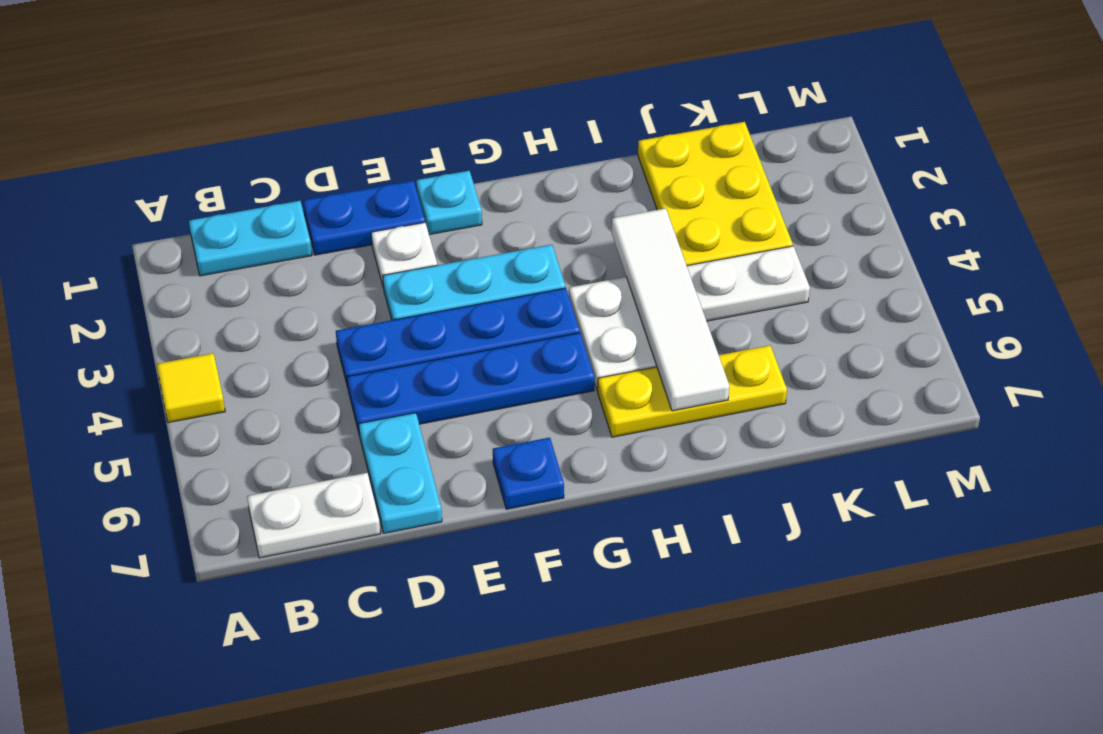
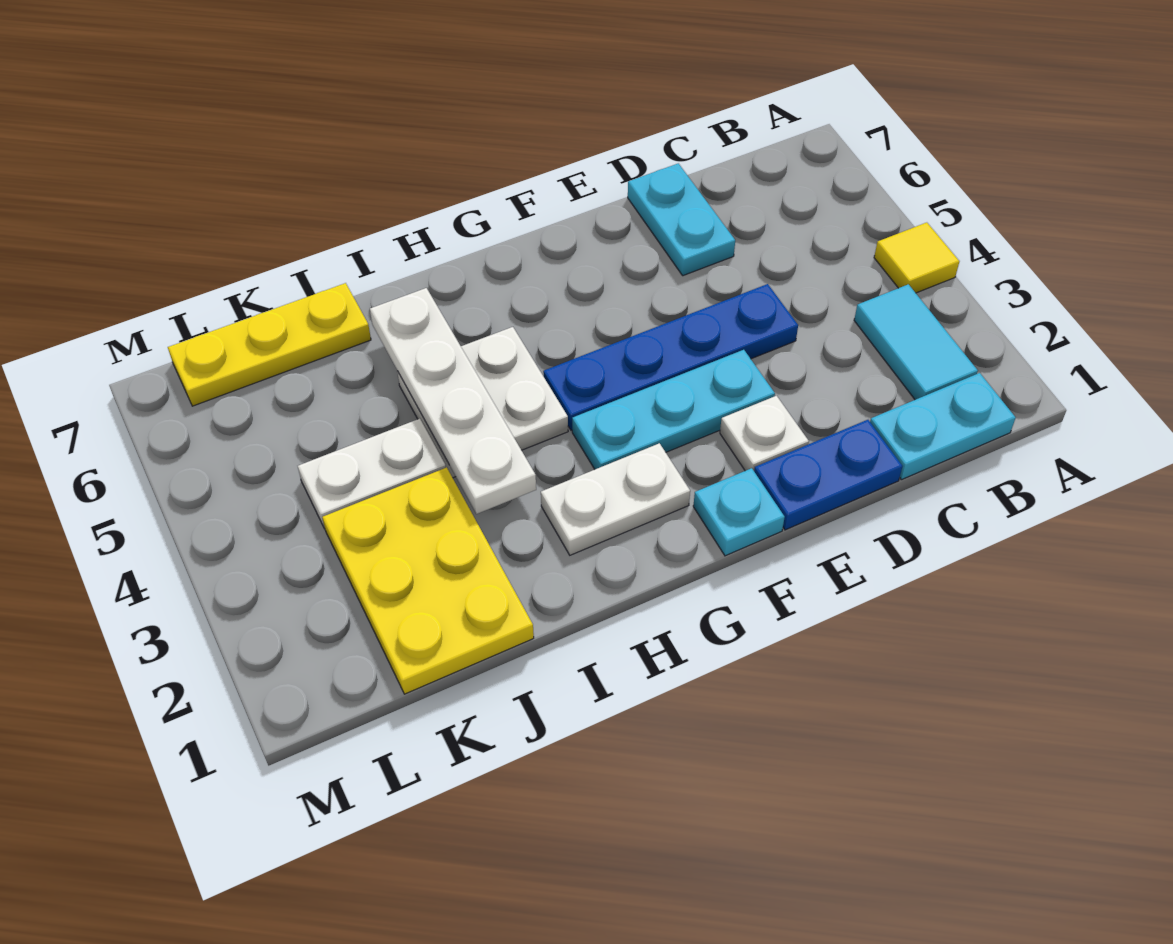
none -> cyan tile B2:B3 level 1
white plate B7:C7 level 1 -> white plate G2:H2 level 1
blue plate D5:G5 level 1 -> none
blue plate F7 level 1 -> none
yellow plate H6:J6 level 1 -> yellow plate J7:L7 level 1
white tile I3:I6 level 2 -> white plate I3:I6 level 2

